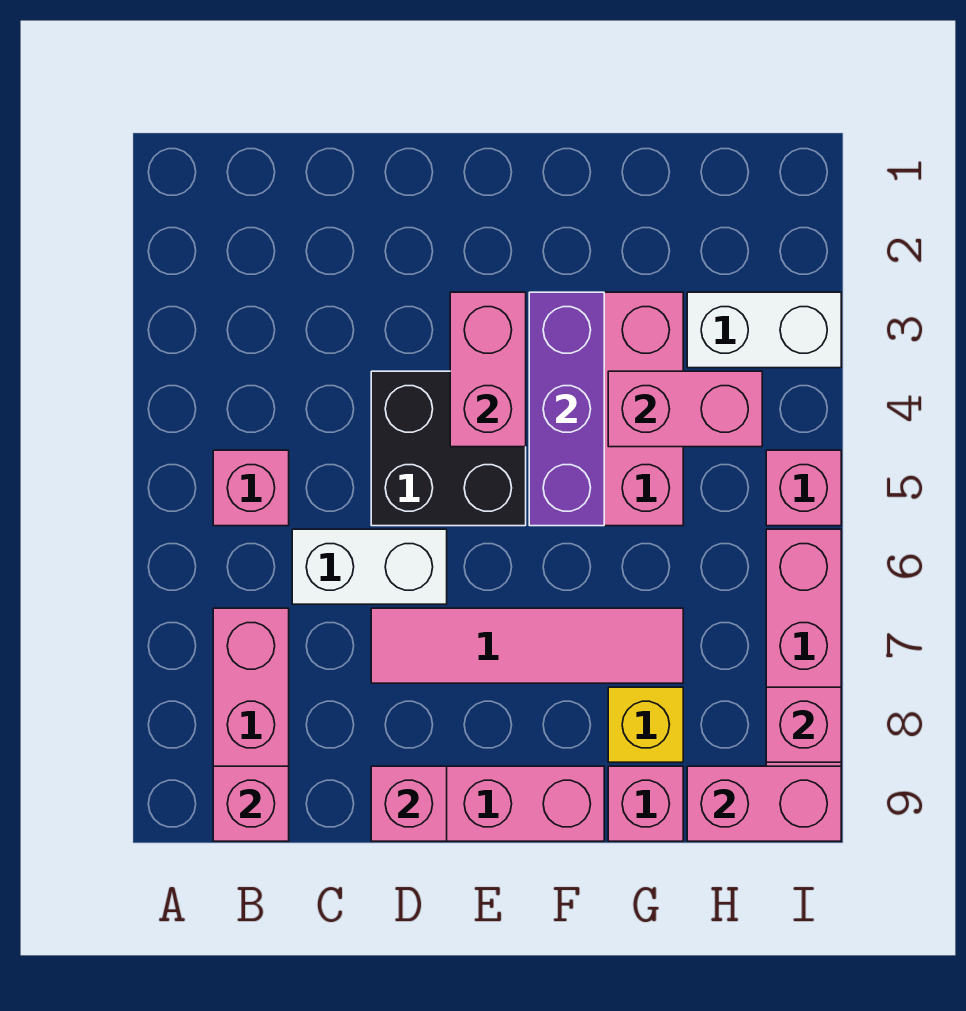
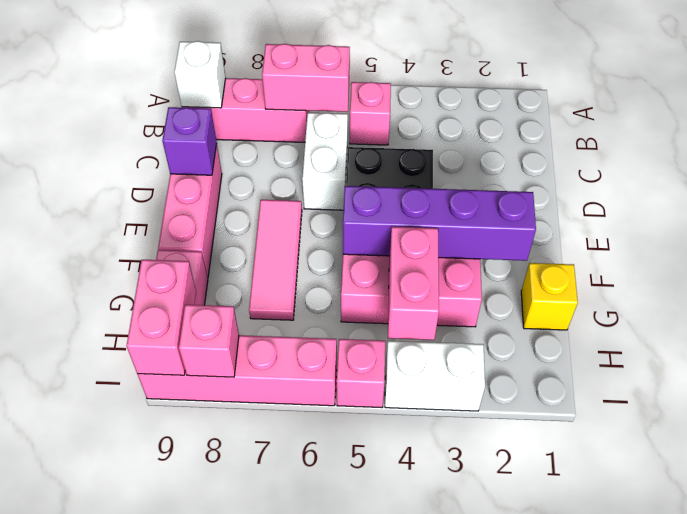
pink brick B9 level 2 -> white brick B9 level 2
pink tile D7:G7 level 1 -> pink tile E7:G7 level 1
pink brick D9 level 2 -> purple brick D9 level 2
pink brick E3:E4 level 2 -> pink brick B6:B7 level 2
purple brick F3:F5 level 2 -> purple brick F2:F5 level 2
yellow brick G8 level 1 -> yellow brick G1 level 1
white brick H3:I3 level 1 -> white brick I3:I4 level 1

